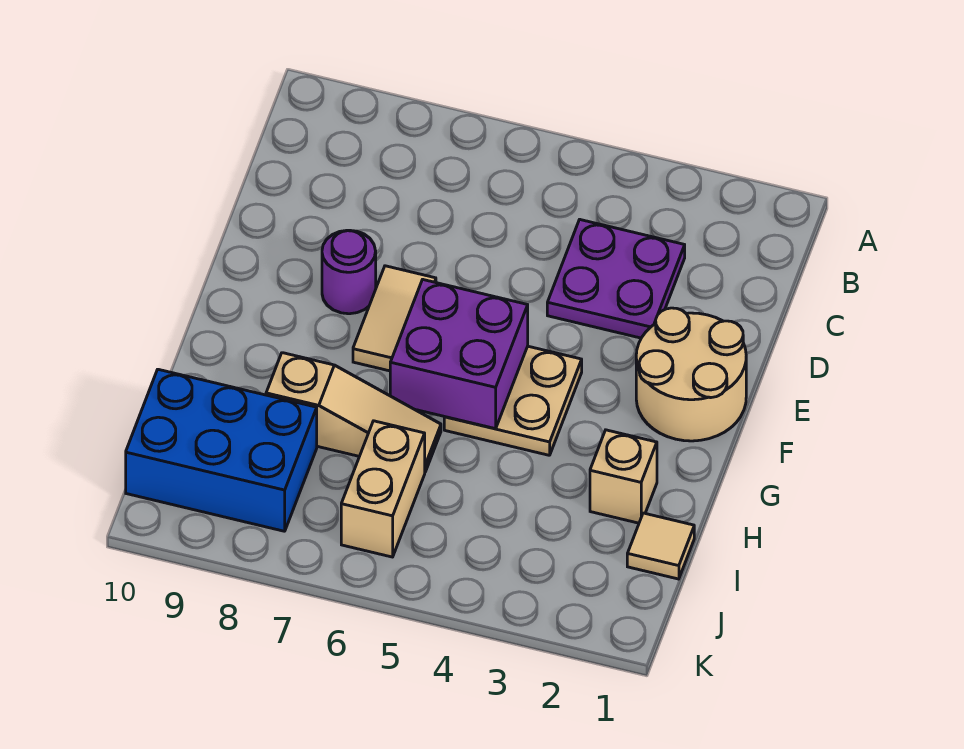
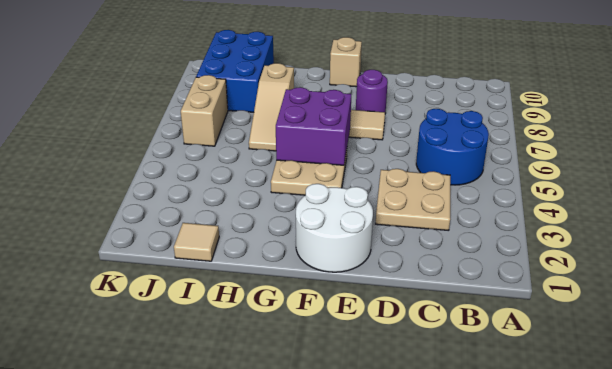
none -> blue round brick B5:C6 level 1
purple plate C3:D4 level 1 -> tan plate C3:D4 level 1
tan round brick E1:F2 level 1 -> white round brick E1:F2 level 1
tan brick H2 level 1 -> tan brick F10 level 1
tan brick I6:J6 level 1 -> tan brick J6:J7 level 1

